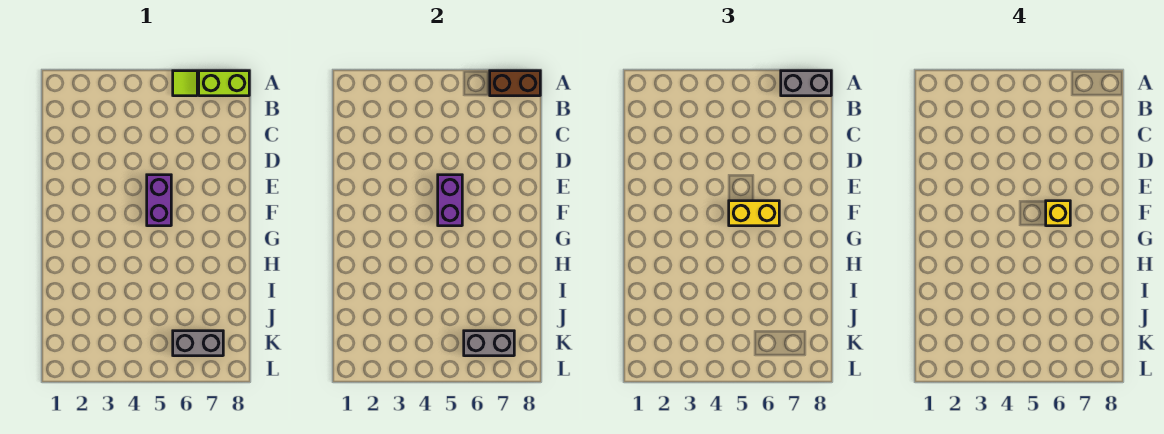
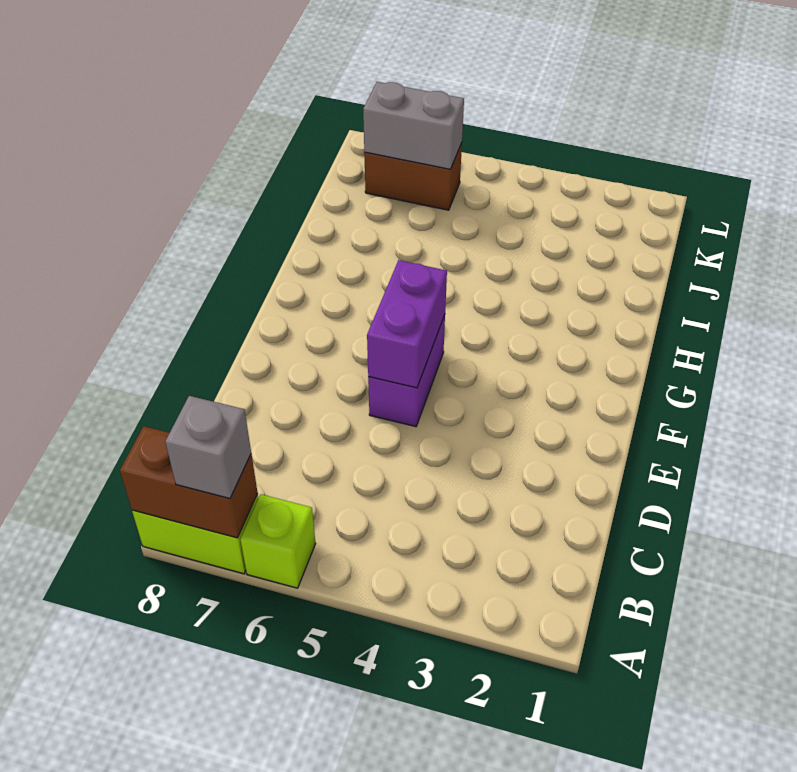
lime tile A6 level 1 -> lime brick A6 level 1
grey brick A7:A8 level 3 -> grey brick A7 level 3
yellow brick F5:F6 level 3 -> none
yellow brick F6 level 4 -> none
grey brick K6:K7 level 1 -> brown brick K6:K7 level 1

